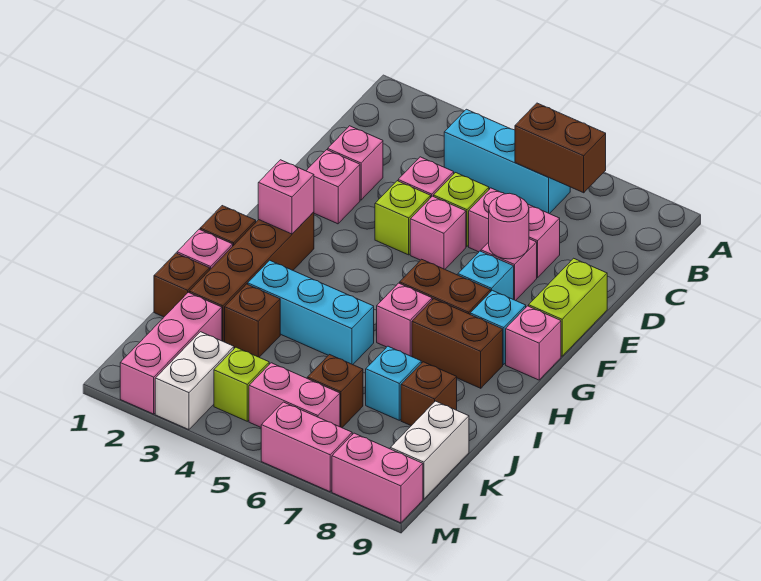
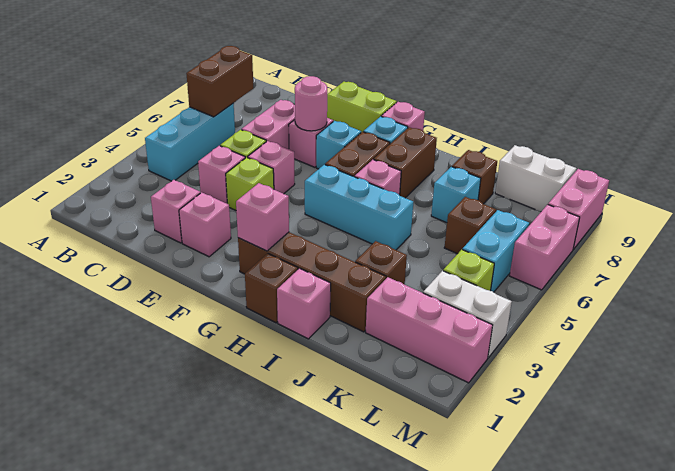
cyan brick I3:I5 level 1 -> cyan brick G5:I5 level 1
brown brick J1 level 1 -> none
pink brick L5:L6 level 1 -> cyan brick L5:L6 level 1

